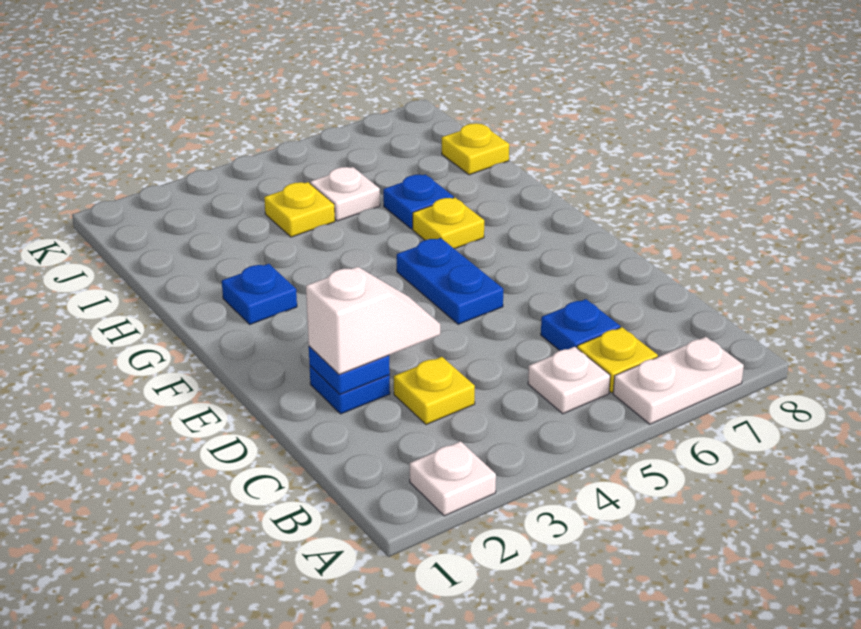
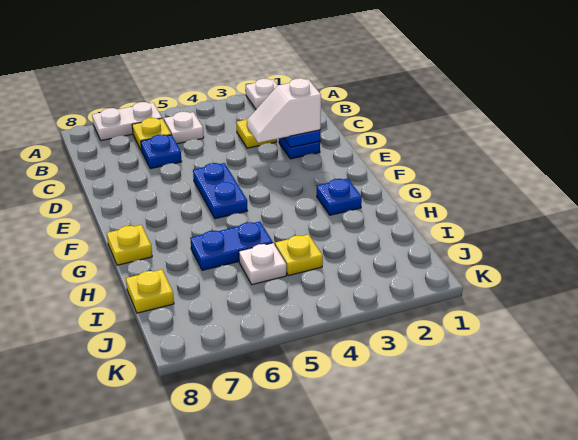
yellow plate G6 level 1 -> yellow plate G8 level 1
blue plate H6 level 1 -> blue plate H5:H6 level 1

